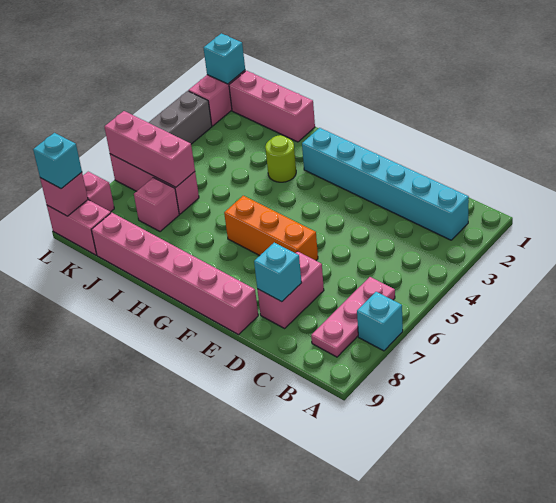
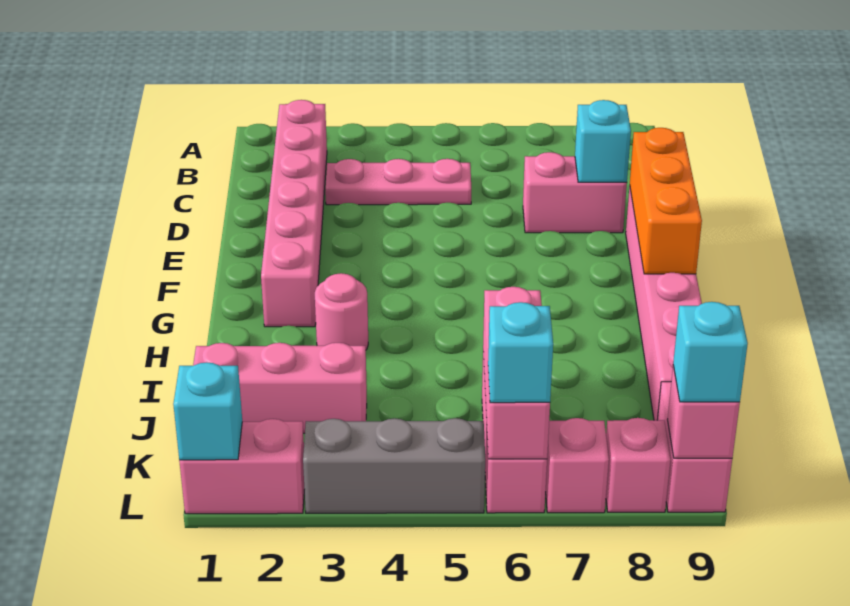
cyan brick A7 level 1 -> cyan brick L6 level 3
cyan brick B2:G2 level 1 -> pink brick B2:G2 level 1
pink plate B6:B8 level 1 -> pink plate C3:C5 level 1
orange brick E6:G6 level 1 -> orange brick E9:G9 level 2
lime round brick H3 level 1 -> pink round brick H3 level 1
pink brick I1:K1 level 1 -> pink brick J1:J3 level 1
pink brick J7 level 1 -> pink brick L7 level 1

